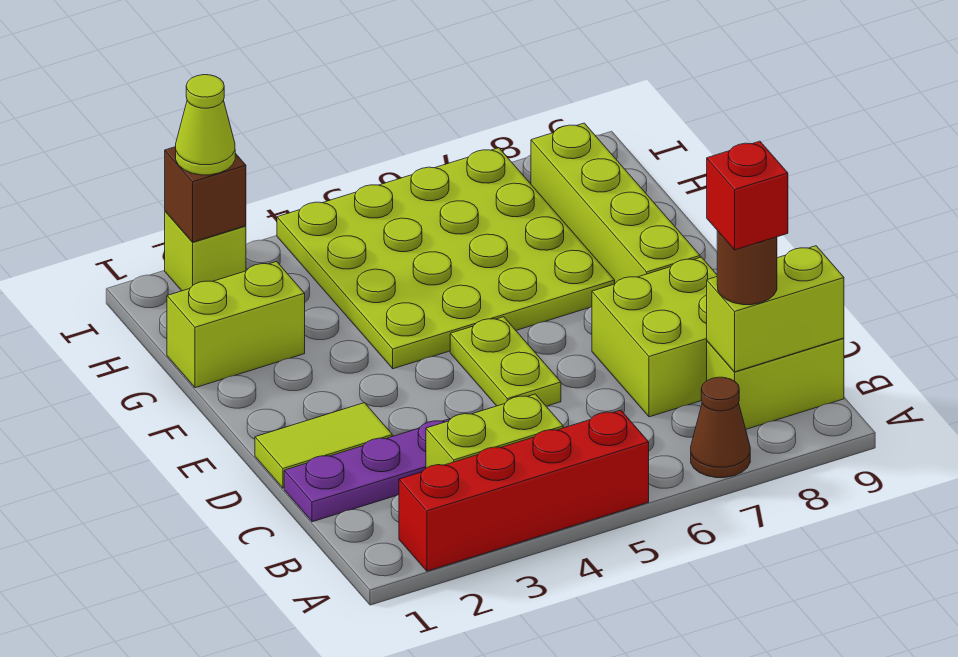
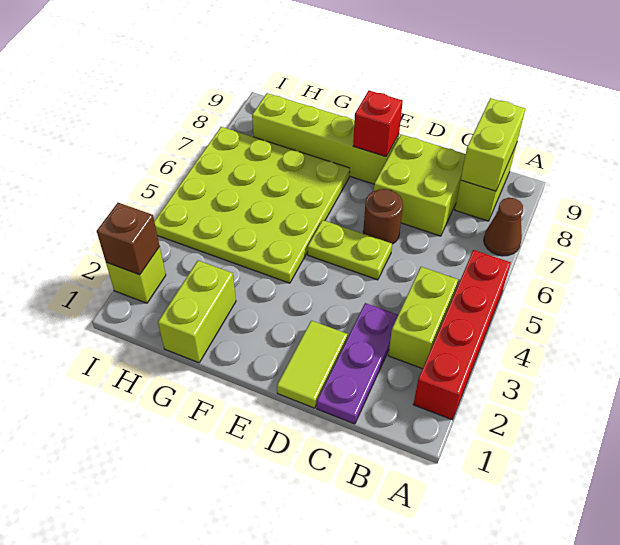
brown round brick B8 level 3 -> brown round brick D6 level 1
red brick B8 level 4 -> red brick E8 level 2
lime cone I2 level 3 -> none

